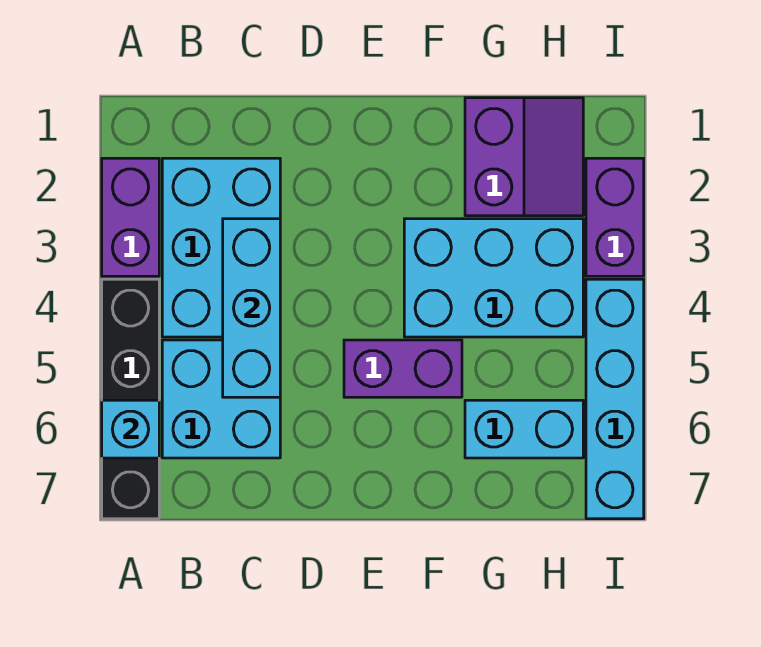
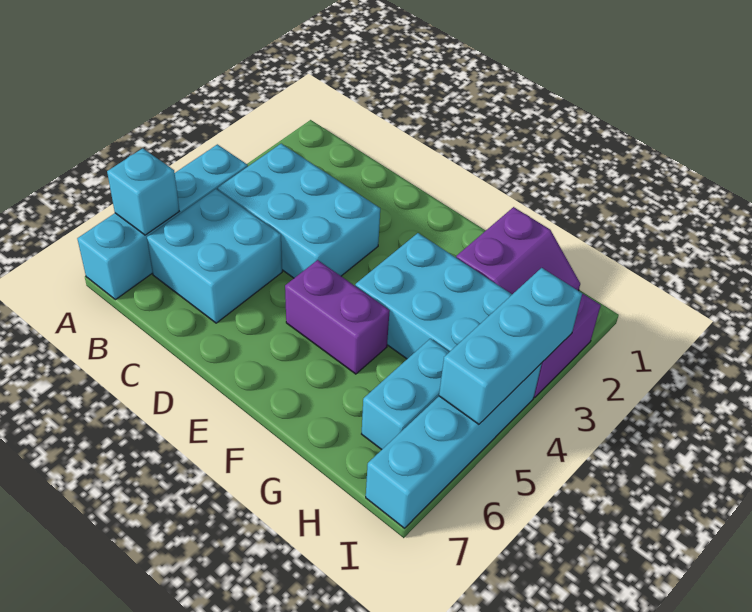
purple brick A2:A3 level 1 -> none
black brick A4:A7 level 1 -> cyan brick A4:A7 level 1
cyan brick B2:C4 level 1 -> cyan brick B3:D4 level 1
cyan brick C3:C5 level 2 -> cyan brick I3:I5 level 2
cyan brick G6:H6 level 1 -> cyan brick H5:H6 level 1

